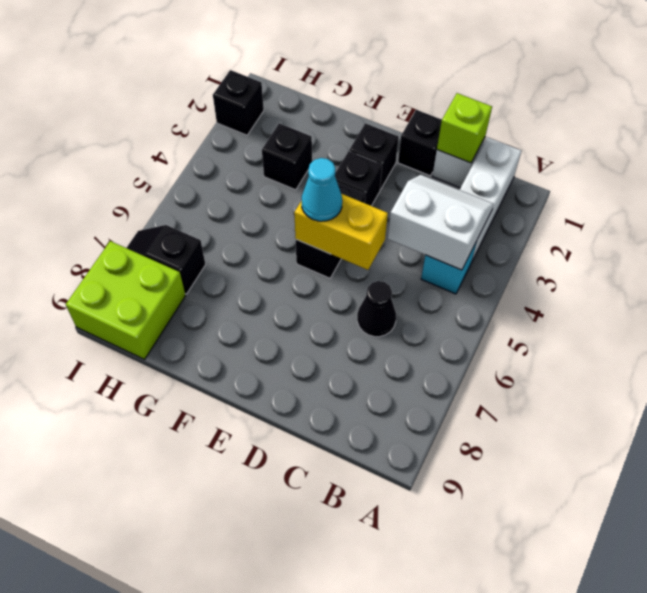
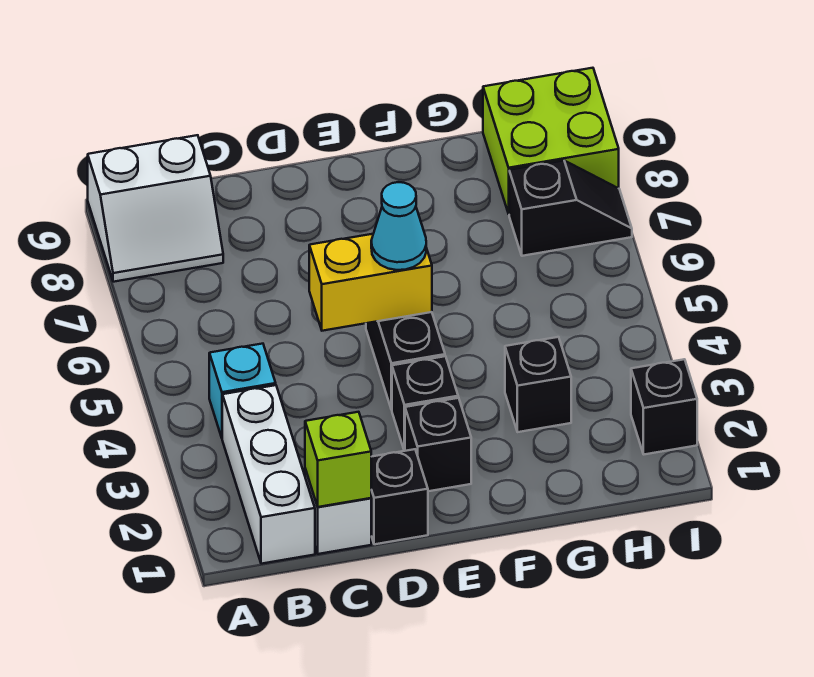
white slope B3:C4 level 2 top 4 -> white slope A8:B9 level 1 top 9
black cone C6 level 1 -> none

